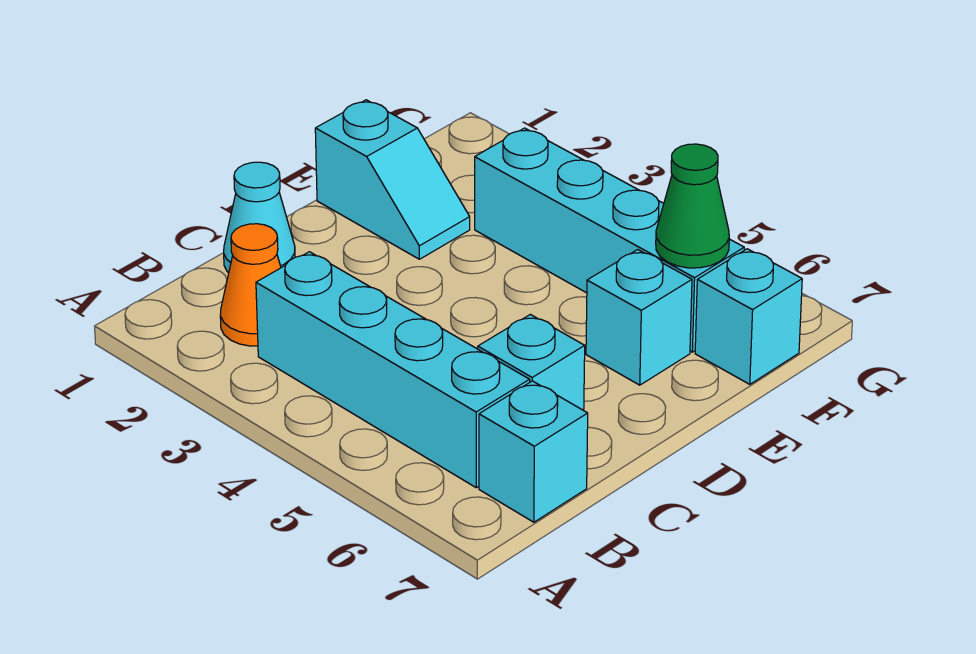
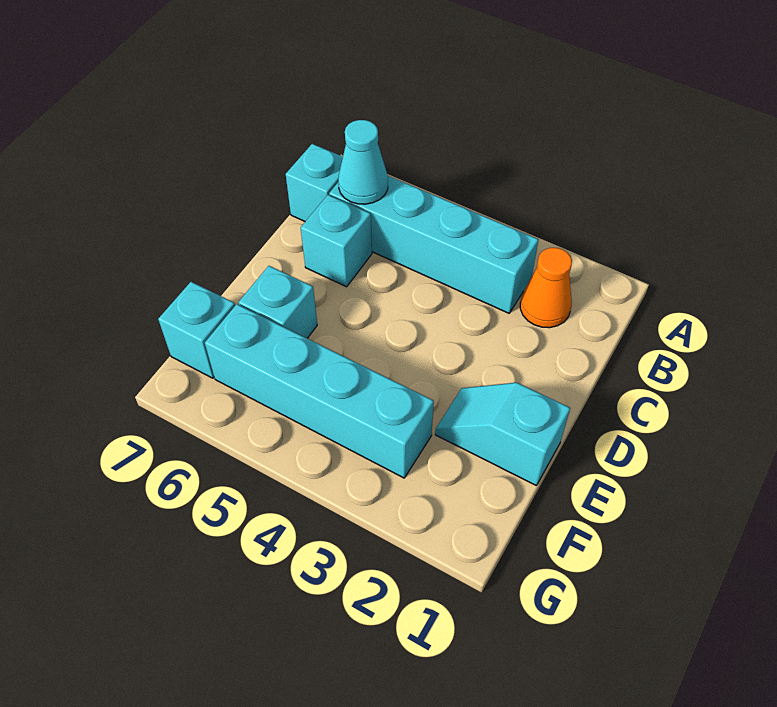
cyan cone C1 level 1 -> cyan cone B6 level 2
green cone F6 level 2 -> none

